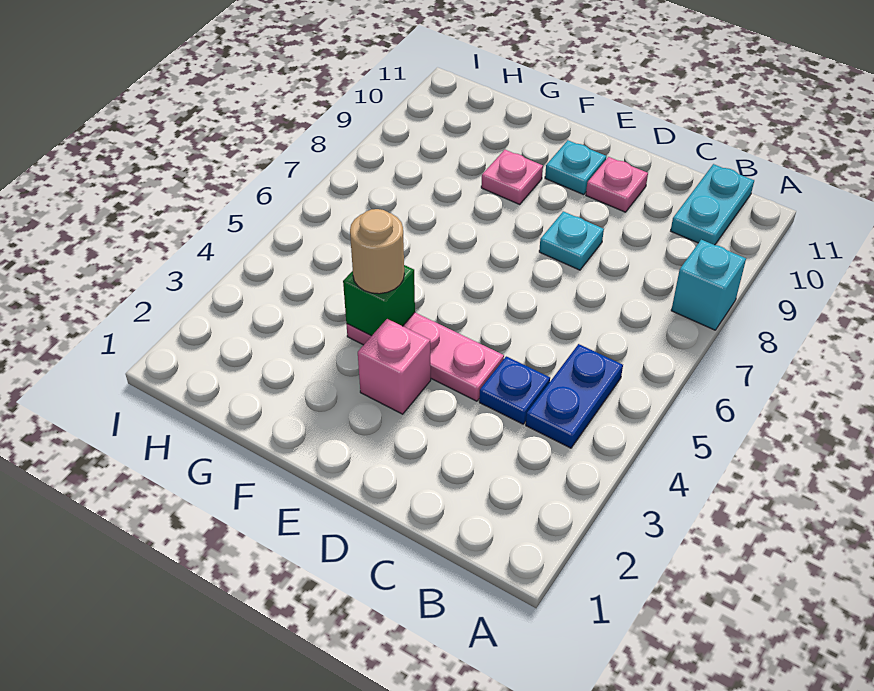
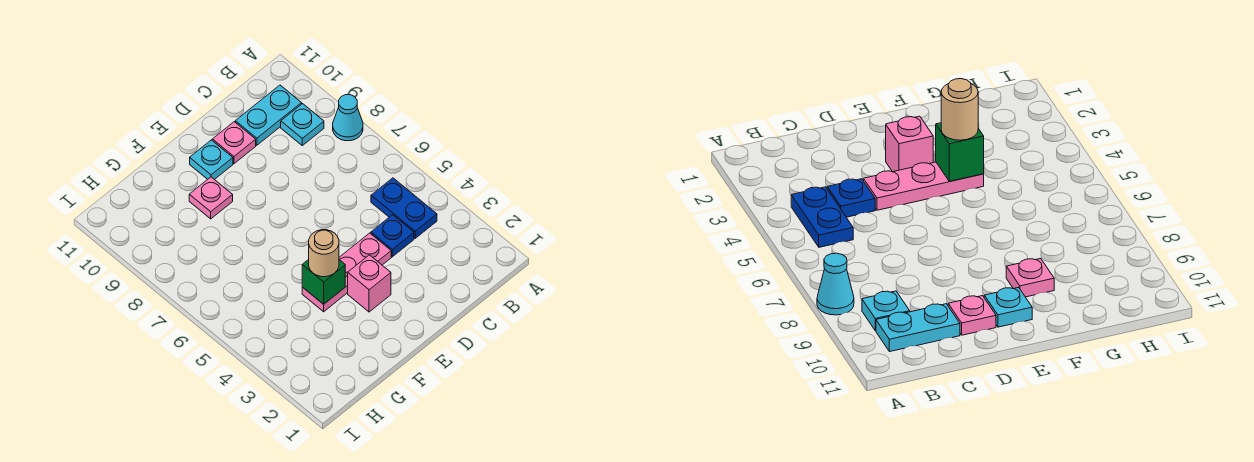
cyan brick A8 level 1 -> cyan cone A8 level 1
cyan plate B10:B11 level 1 -> cyan plate B10:C10 level 1
cyan plate D8 level 1 -> cyan plate B9 level 1

